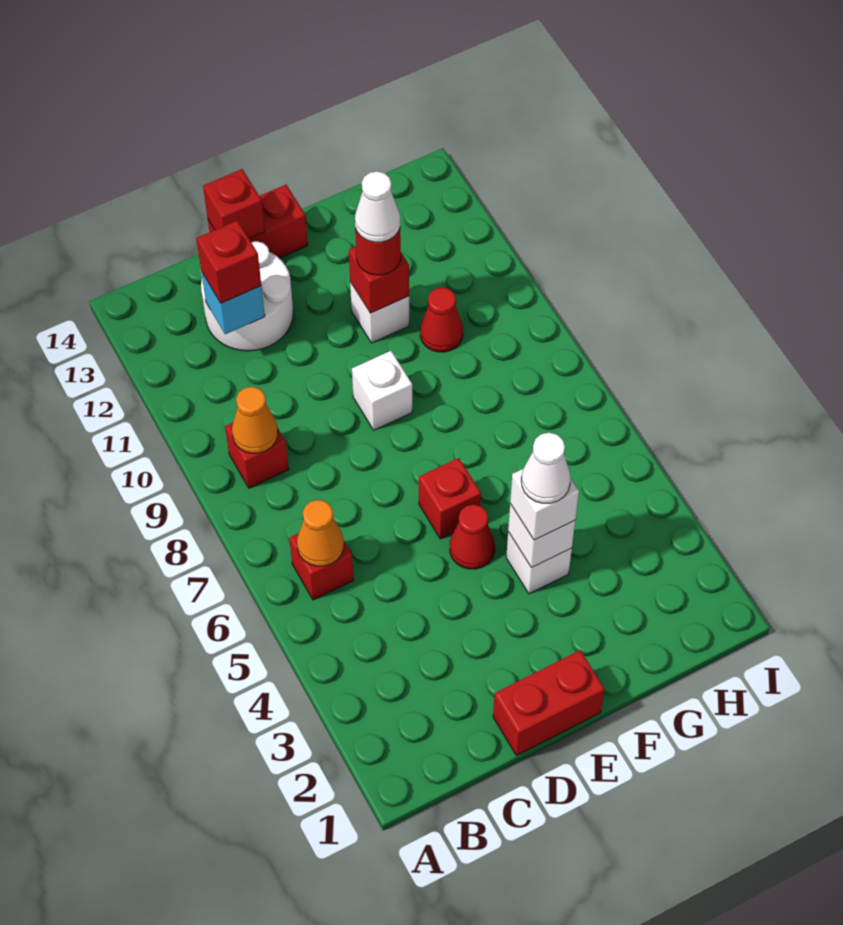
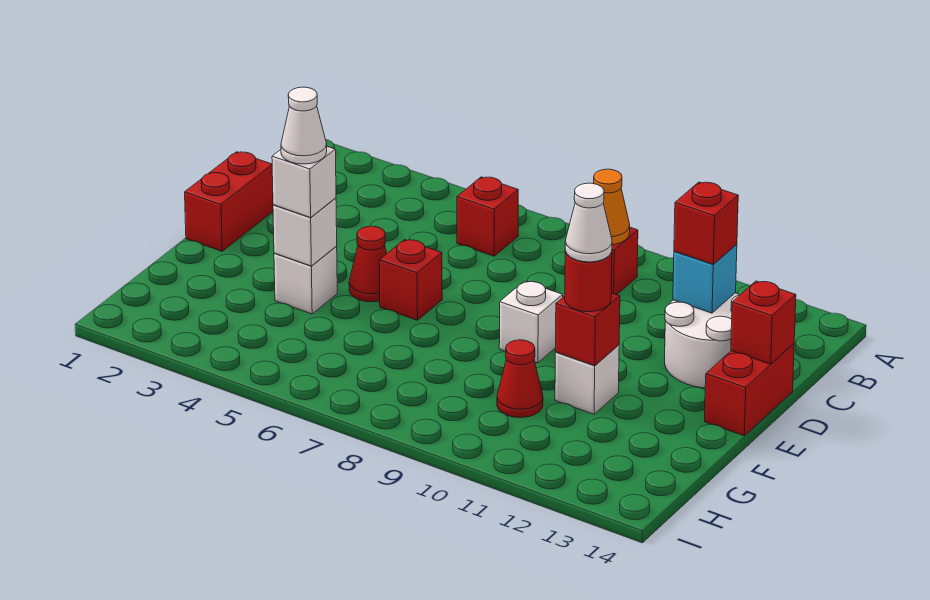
orange cone B6 level 2 -> none

